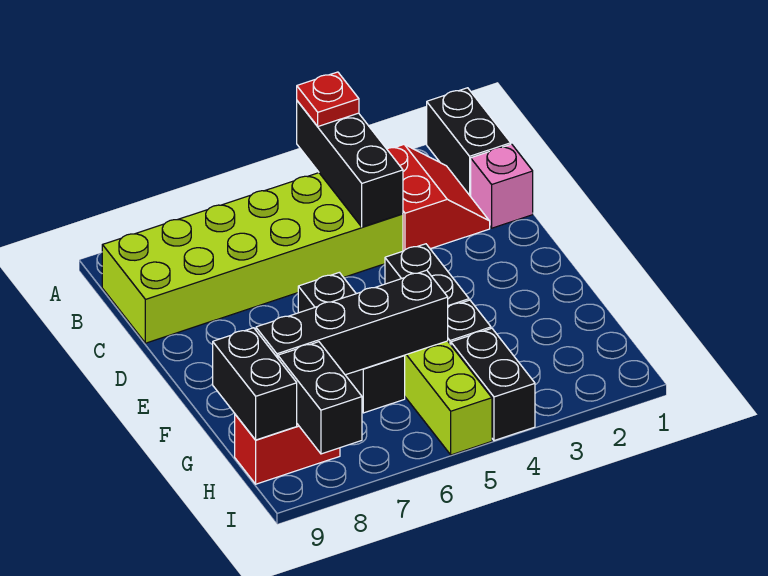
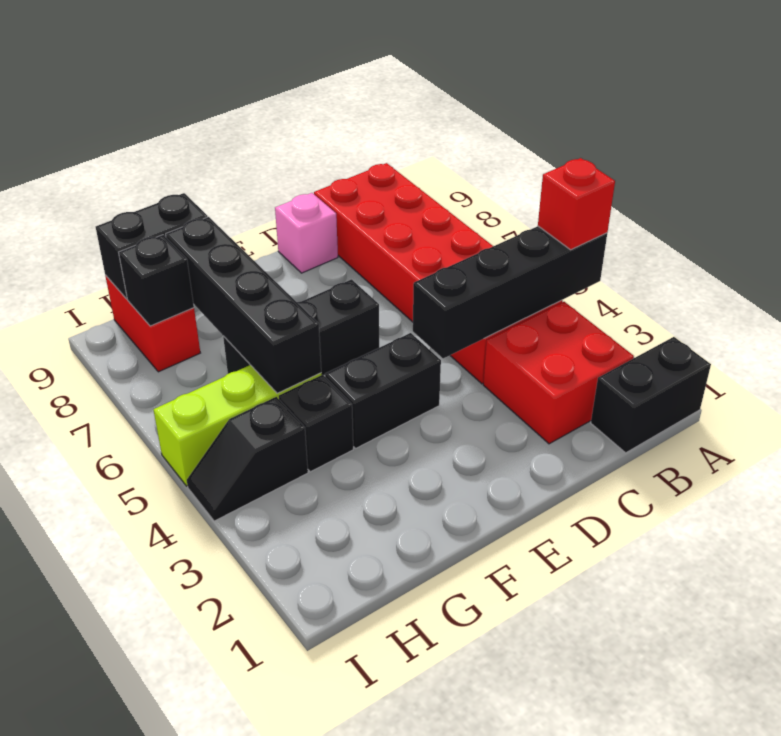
black brick A4:C4 level 2 -> black brick A4:D4 level 2
red plate A4 level 3 -> red brick A4 level 3
red slope B2:C3 level 1 top 3 -> red brick B2:C3 level 1
lime brick B4:C9 level 1 -> red brick B4:C9 level 1
pink brick C1 level 1 -> pink brick D9 level 1
black brick H4:I4 level 1 -> black slope H4:I4 level 1 top H
black brick H8:I8 level 2 -> black brick H8 level 2

